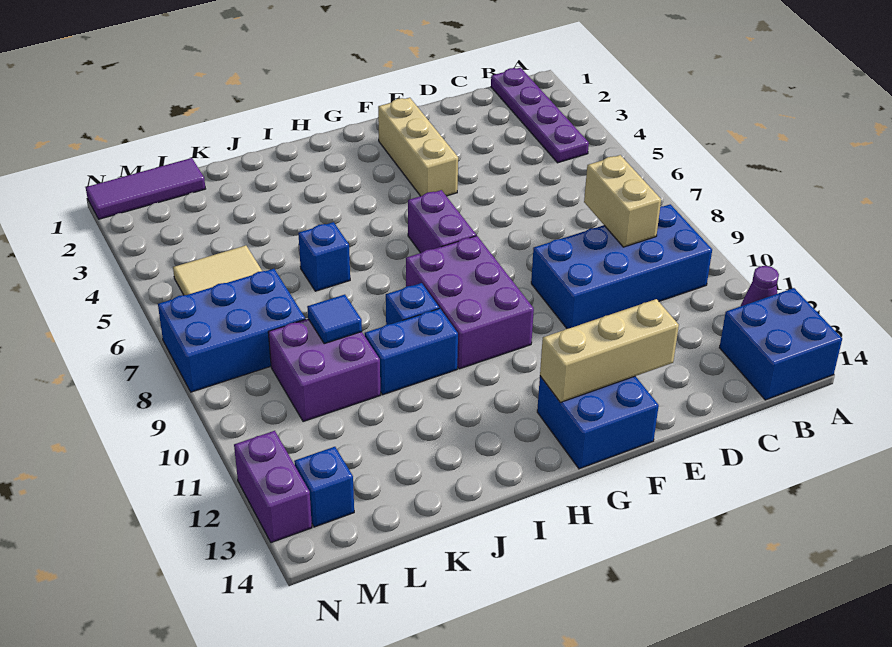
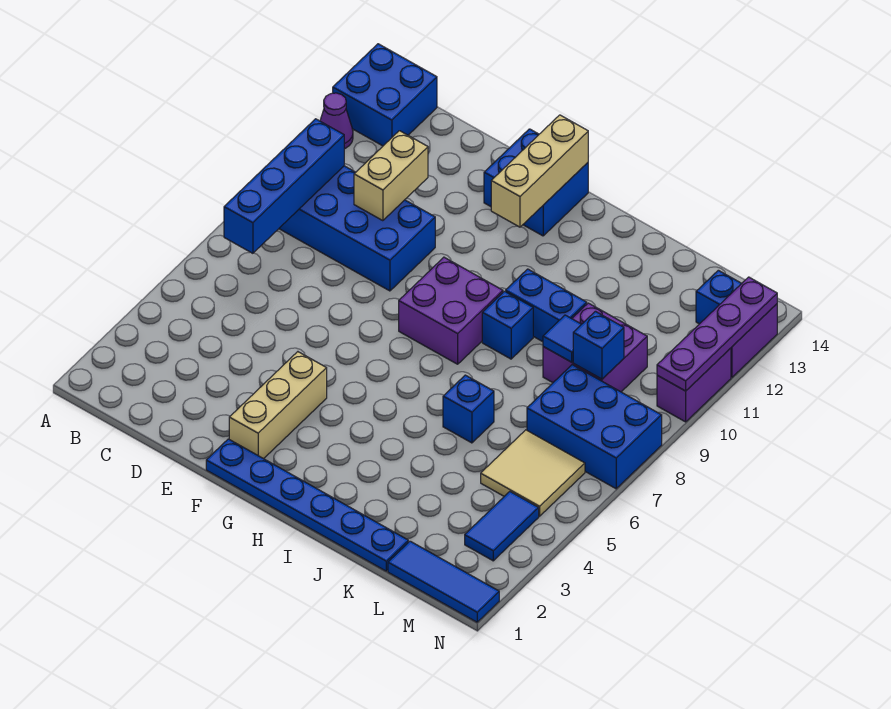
purple plate B1:B4 level 1 -> purple plate N10:N13 level 2
none -> blue brick B7:B10 level 2
tan brick C8:C9 level 2 -> tan brick D10:D11 level 2
tan brick E13:G13 level 2 -> tan brick G12:G14 level 2
none -> blue plate F1:K1 level 1
purple brick G6:G7 level 1 -> purple brick N10:N11 level 1
purple brick G8:H10 level 1 -> purple brick G8:H9 level 1
purple tile L1:N1 level 1 -> blue tile L1:N1 level 1
none -> blue brick L9 level 2
none -> blue tile M3:M4 level 1

